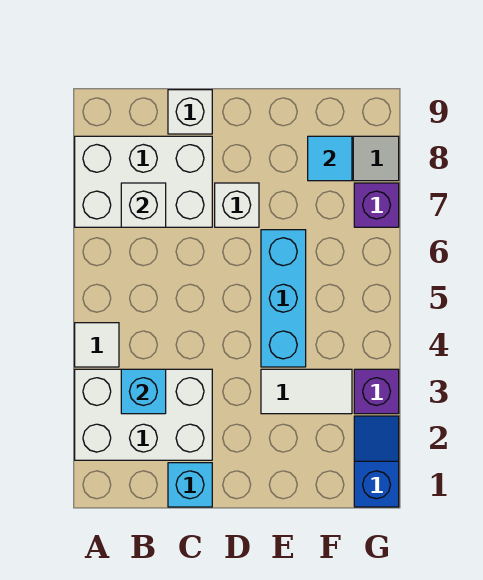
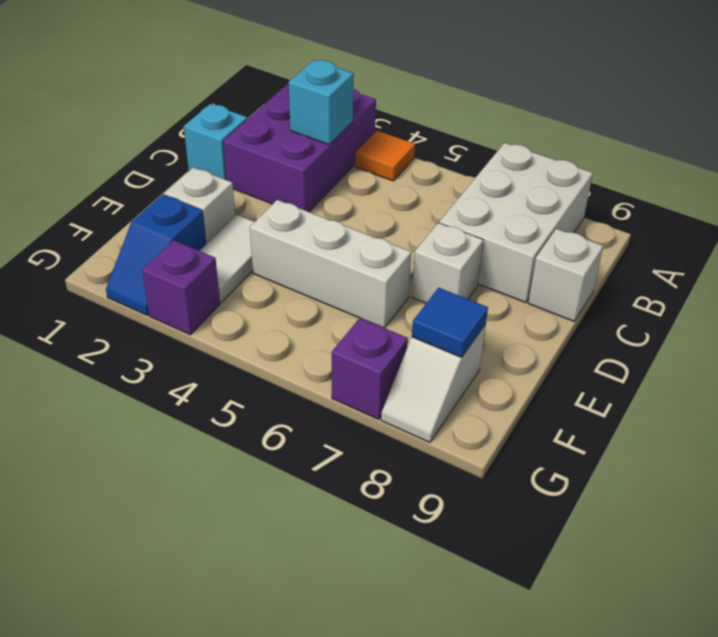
white brick A2:C3 level 1 -> purple brick A2:C3 level 1
white tile A4 level 1 -> orange tile A4 level 1
white brick B7 level 2 -> white brick E2 level 1
cyan brick E4:E6 level 1 -> white brick E4:E6 level 1
cyan tile F8 level 2 -> blue tile F8 level 2
blue slope G1:G2 level 1 top 1 -> blue slope F2:G2 level 1 top F

